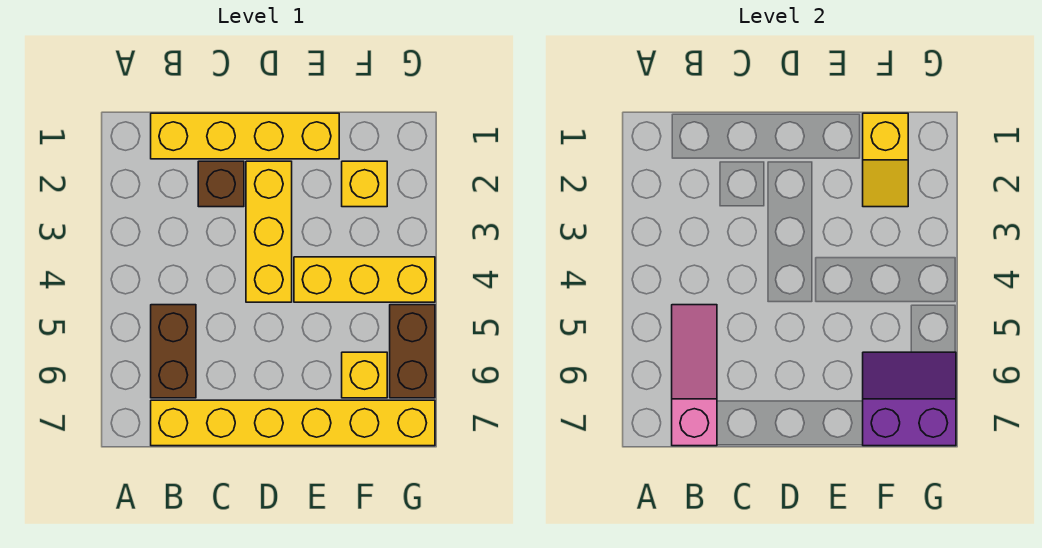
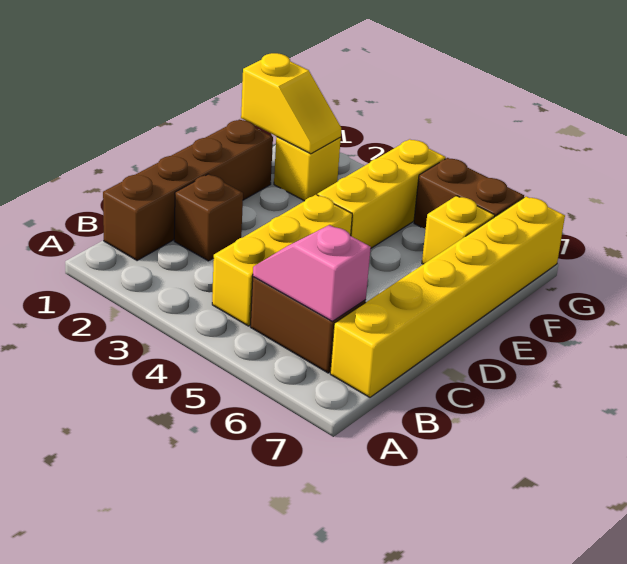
yellow brick B1:E1 level 1 -> brown brick B1:E1 level 1
pink slope B5:B7 level 2 top 7 -> pink slope B5:B6 level 2 top 6
yellow brick D2:D4 level 1 -> yellow brick B4:D4 level 1
purple slope F6:G7 level 2 top 7 -> none

